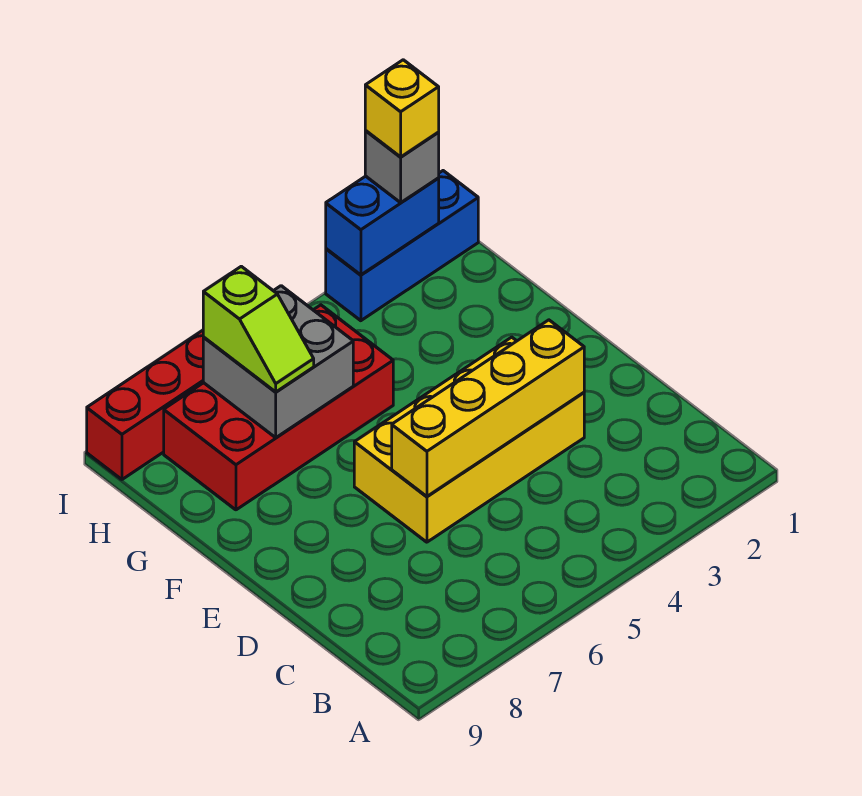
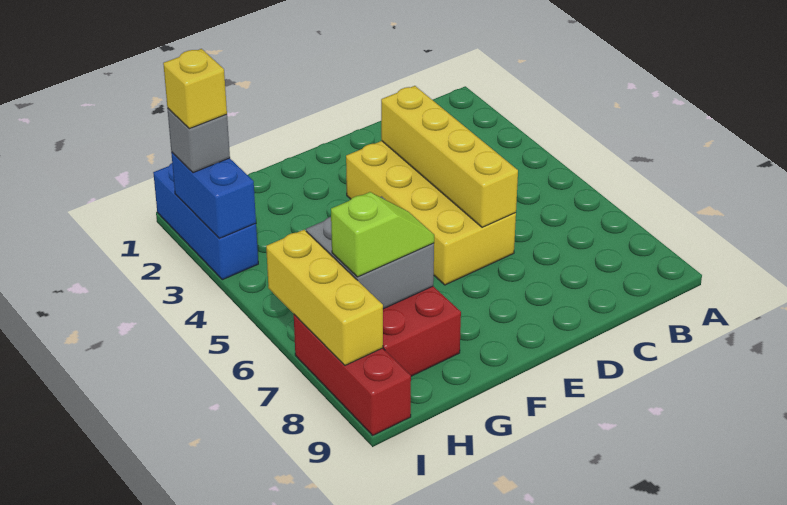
none -> yellow brick I6:I8 level 2

